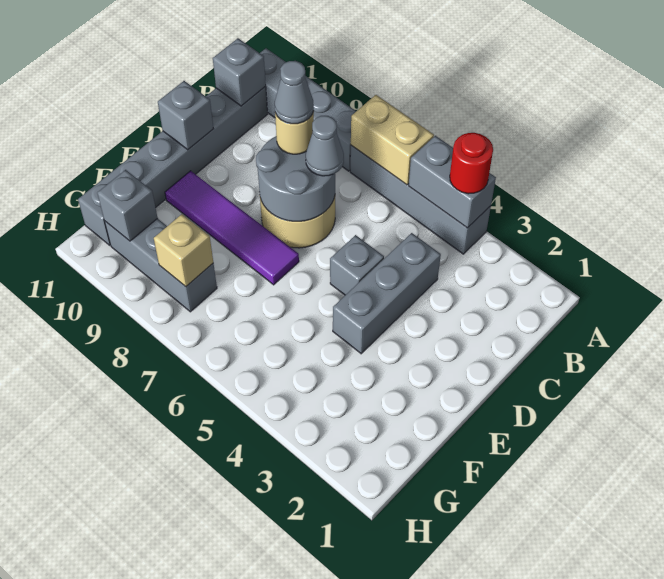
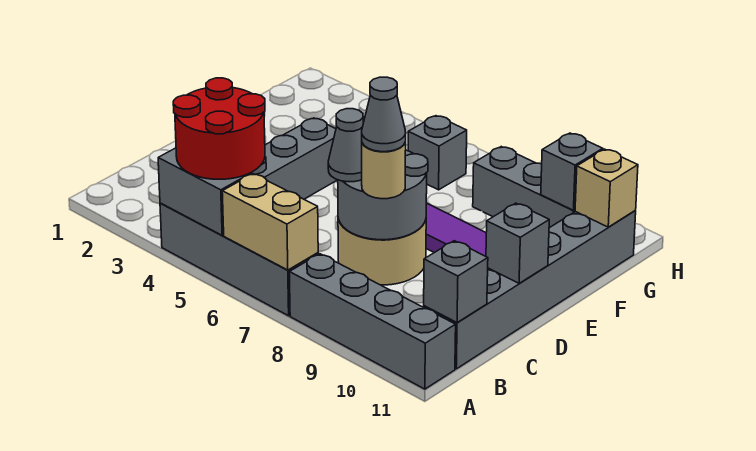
red round brick A4 level 3 -> red round brick A4:B5 level 3
grey brick D5 level 1 -> grey brick G6 level 1
tan brick G8 level 2 -> tan brick G11 level 2

